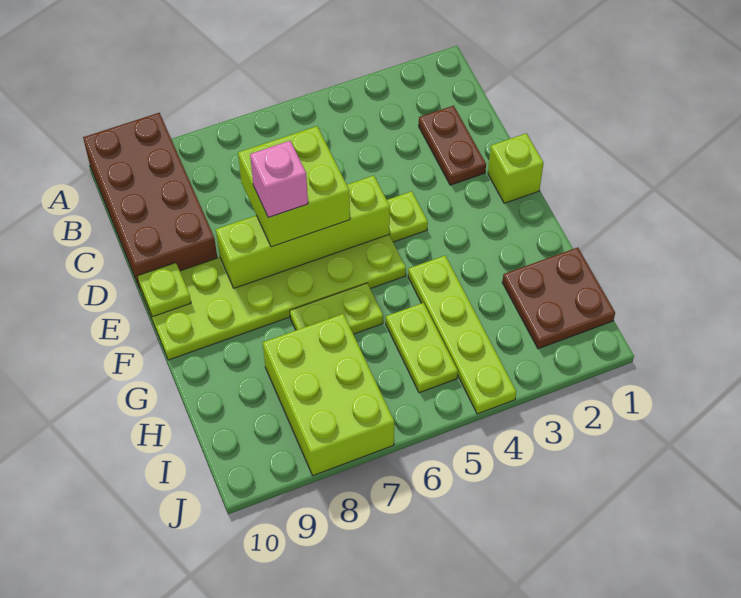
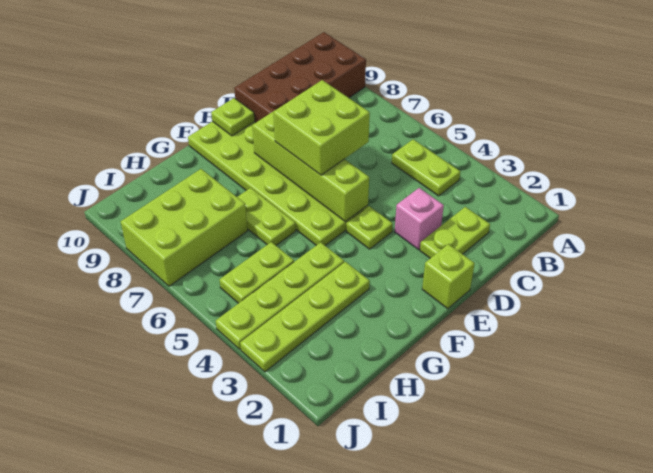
none -> lime plate B4:B5 level 1
brown plate C2:D2 level 1 -> lime plate C2:D2 level 1
pink brick E7 level 4 -> pink brick D3 level 1
none -> lime plate G3:J3 level 1
brown plate H1:I2 level 1 -> none

